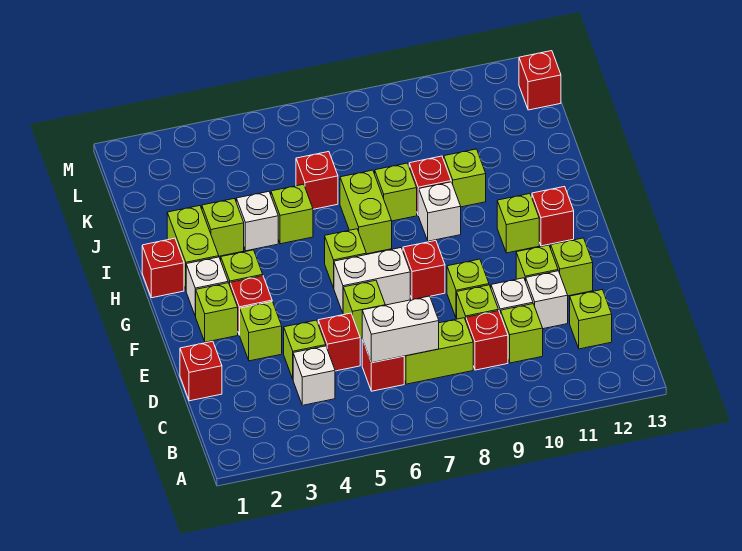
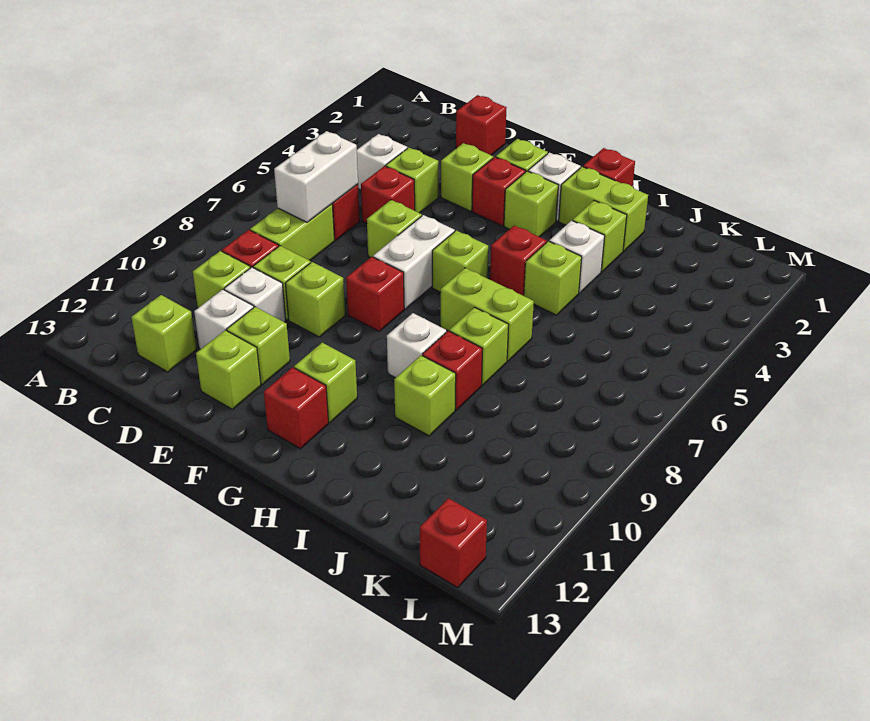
red brick J6 level 1 -> red brick H5 level 1

